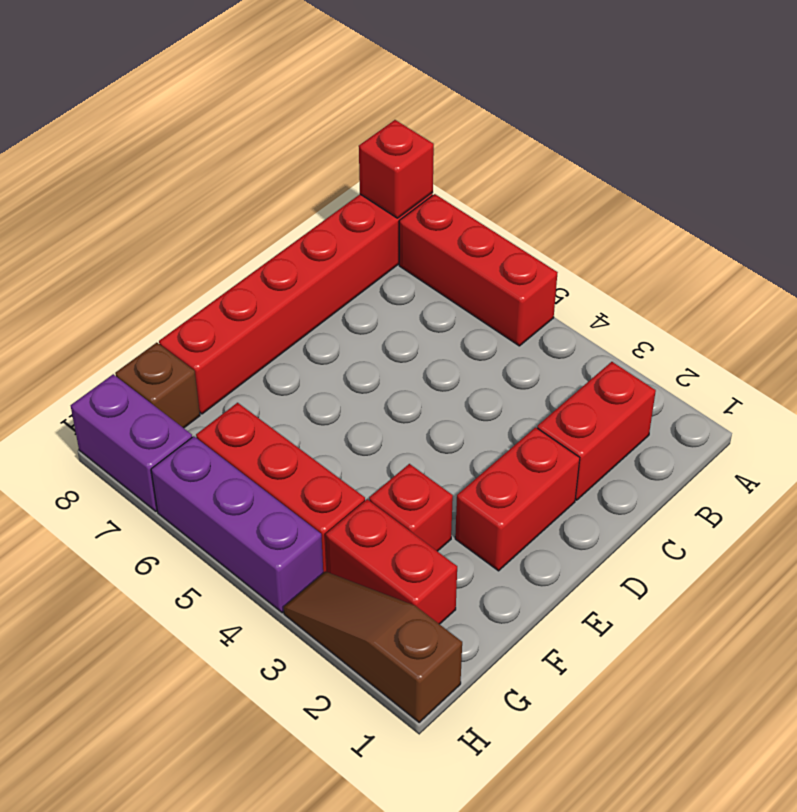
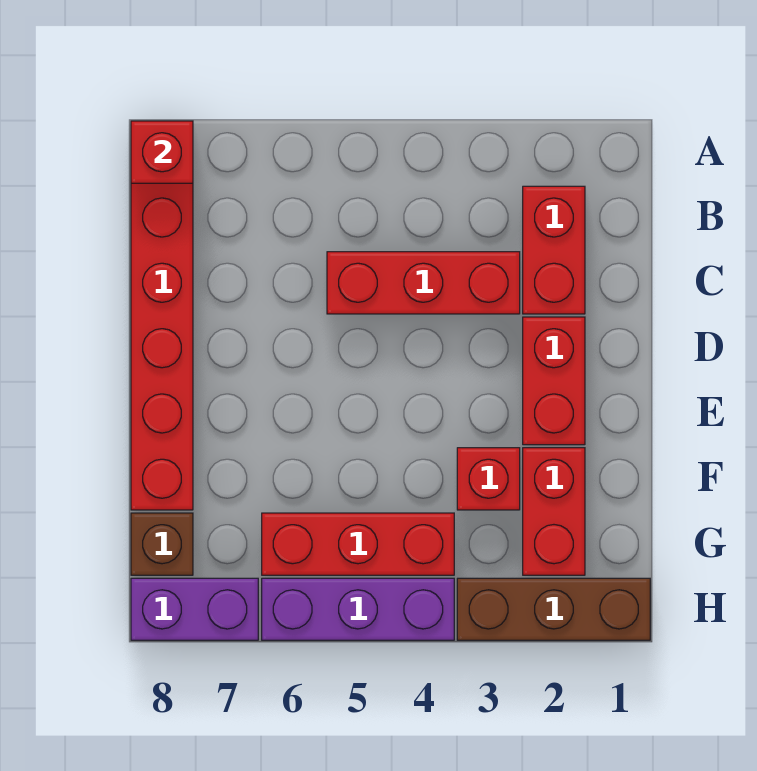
red brick A5:A7 level 1 -> red brick C3:C5 level 1
red brick G2:G3 level 1 -> red brick F2:G2 level 1
brown slope H1:H3 level 1 top 1 -> brown brick H1:H3 level 1

